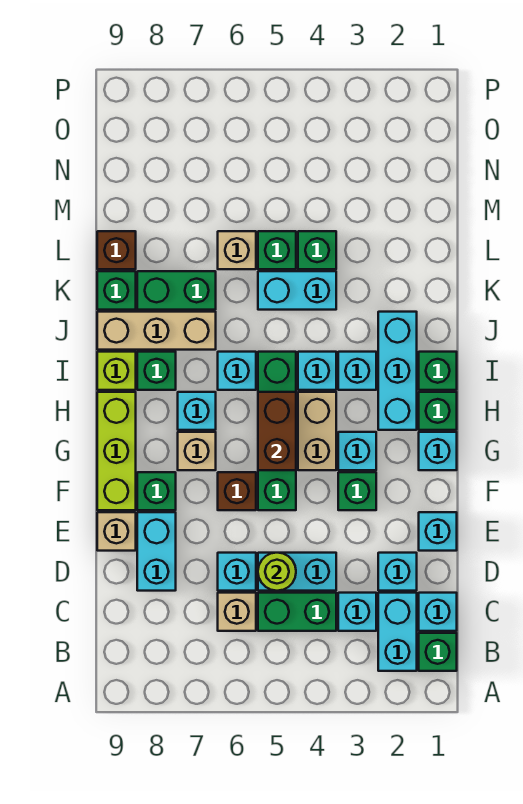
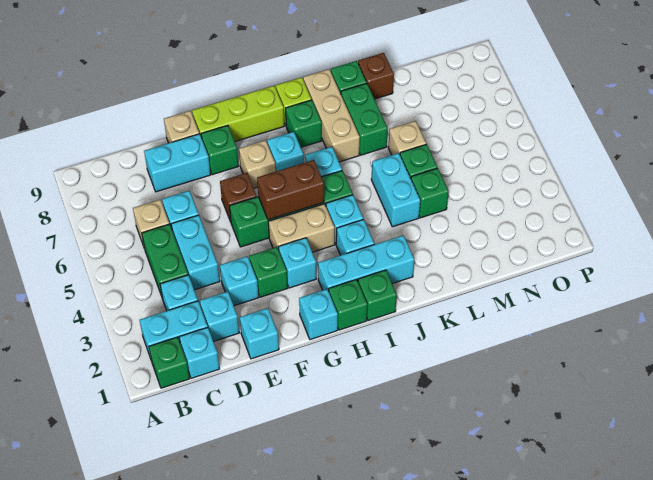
lime round brick D5 level 2 -> none
none -> cyan brick E3 level 1

